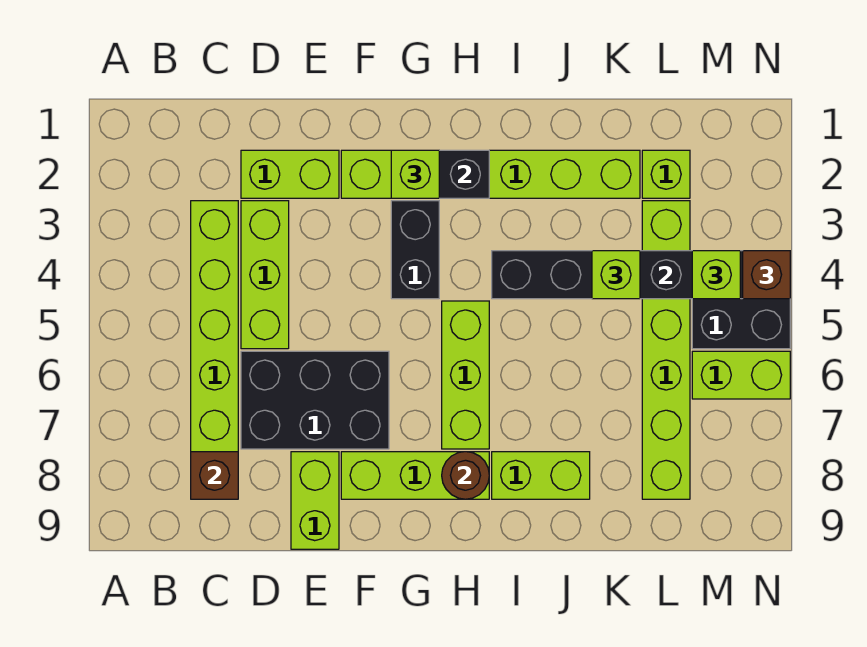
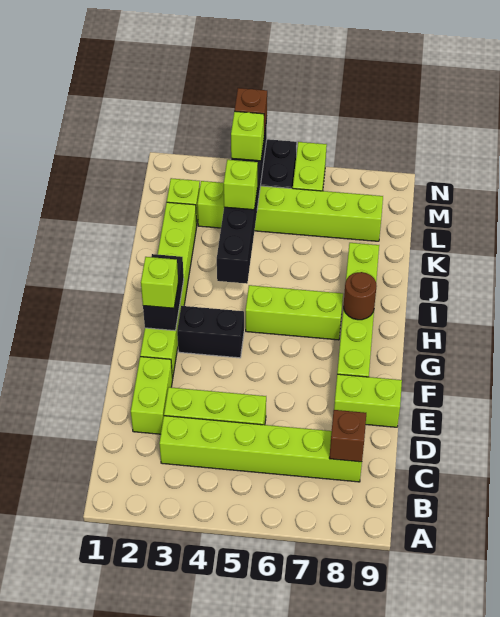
black brick D6:F7 level 1 -> none

